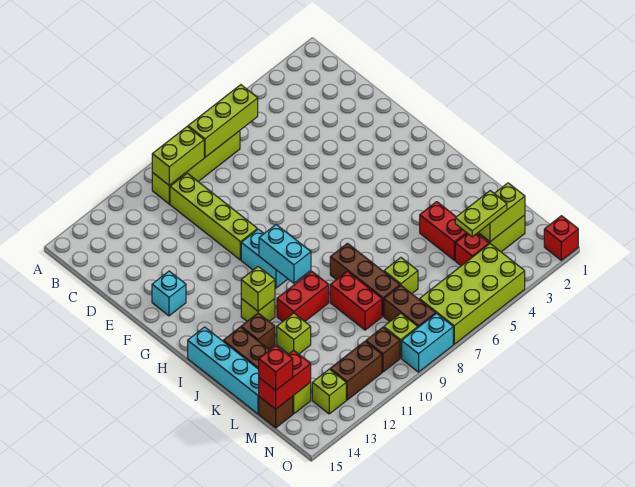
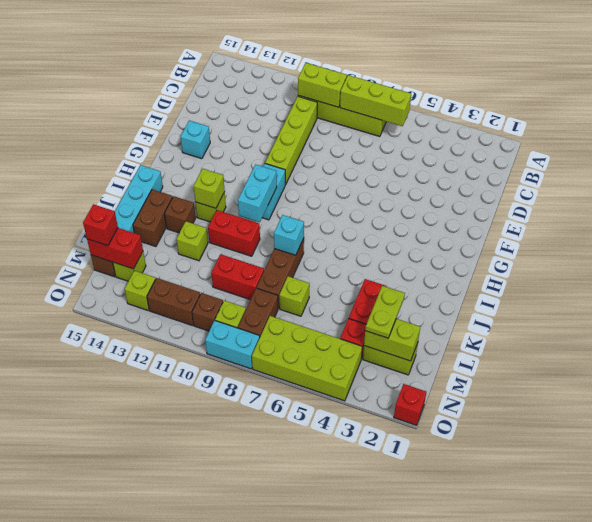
none -> cyan brick J8 level 2
red brick K9:L9 level 1 -> red brick L9:L10 level 1
lime plate M3:M4 level 3 -> lime plate L3:M3 level 3

